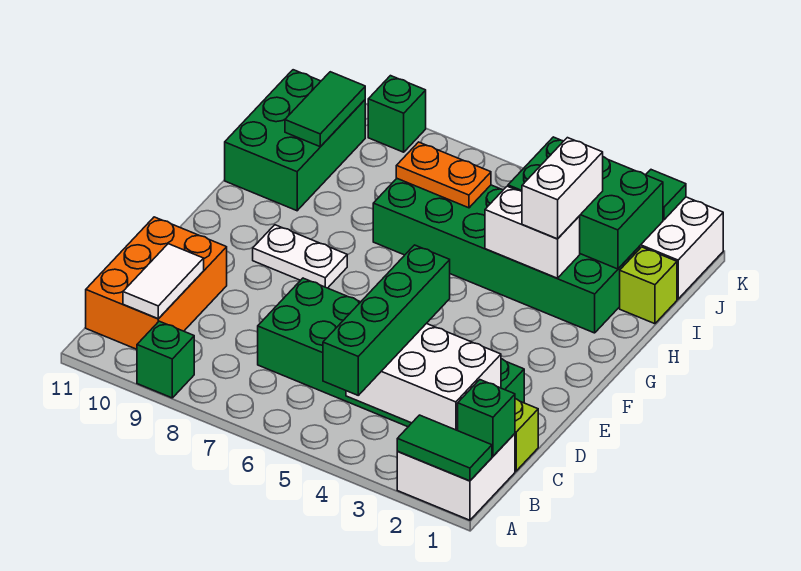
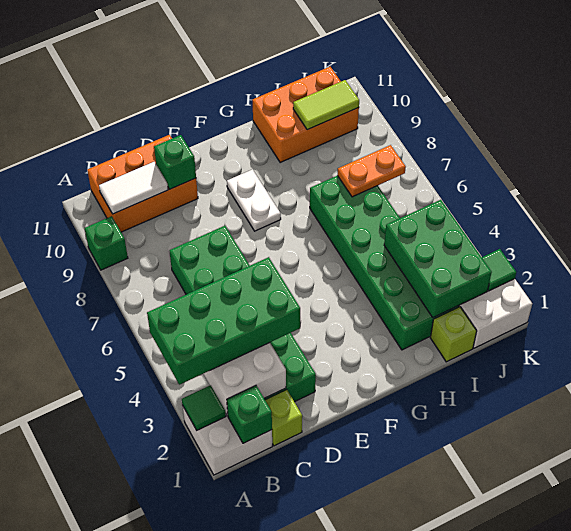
green tile A1:A2 level 2 -> green tile A2 level 2
green brick A4:D4 level 3 -> green brick A3:D4 level 3
white brick H3:H4 level 2 -> none
white brick H3:I3 level 3 -> none
green brick H10:J11 level 1 -> orange brick H10:J11 level 1
orange plate I6:I7 level 2 -> orange plate I7:J7 level 2
green tile I10:J10 level 2 -> lime tile I10:J10 level 2
green brick K9 level 1 -> green brick D10 level 2

